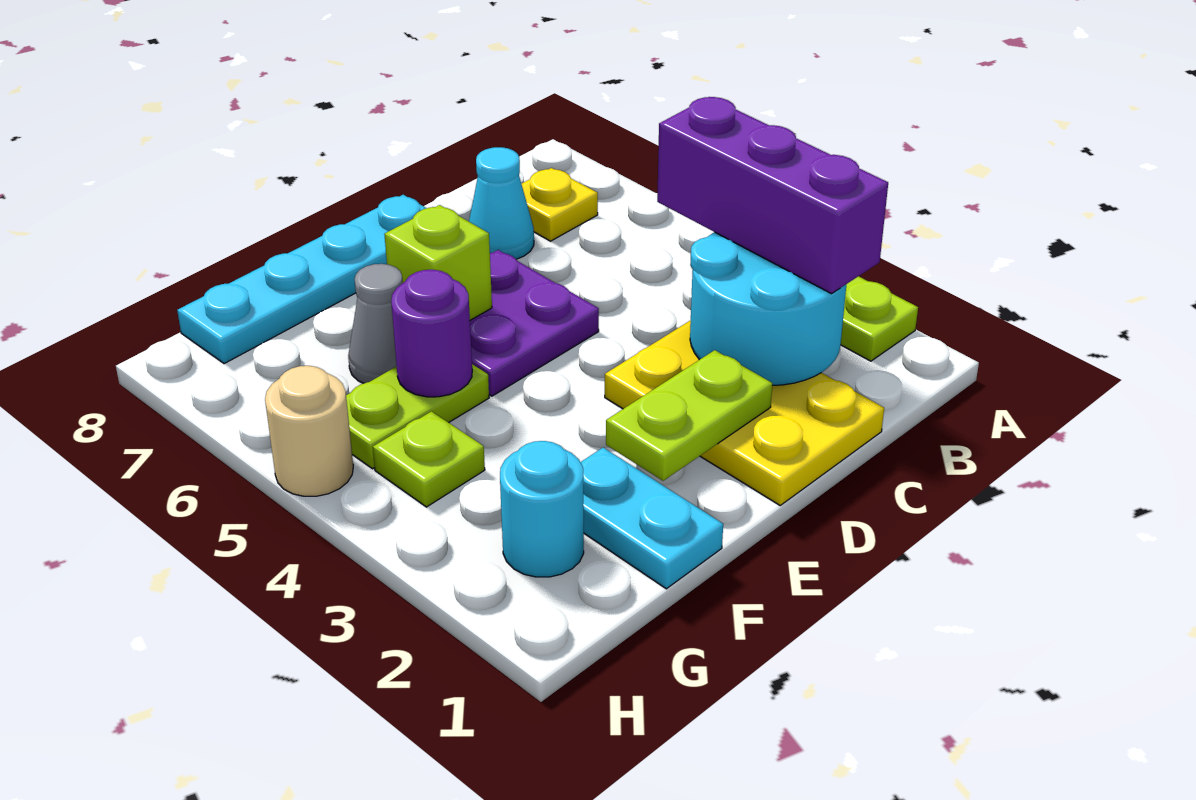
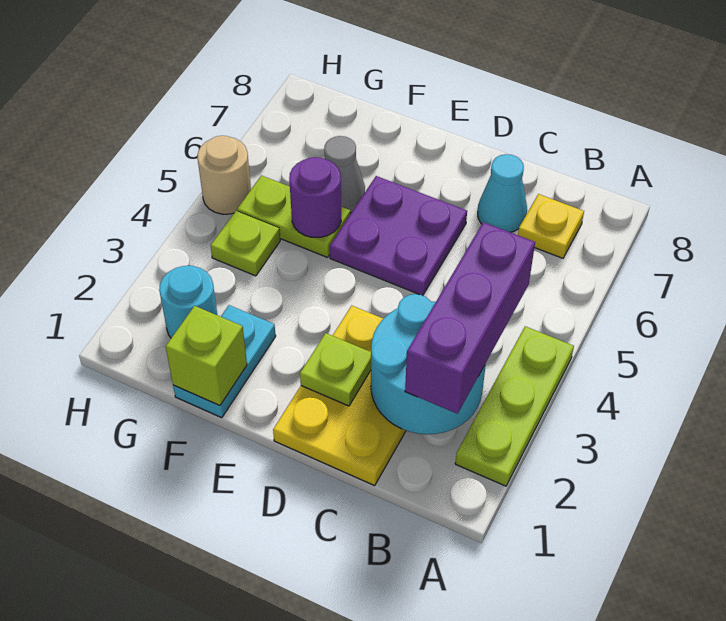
lime plate D2:E2 level 2 -> lime plate D2 level 2
cyan plate D8:G8 level 1 -> none
lime brick E6 level 2 -> lime brick F1 level 2

